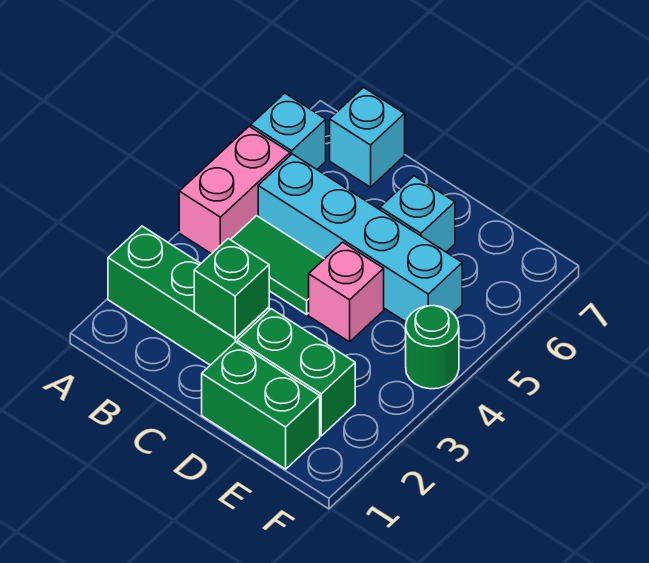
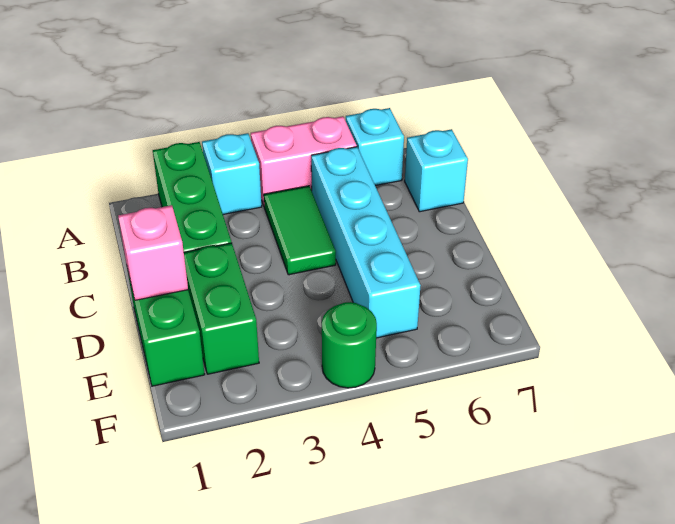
green brick C2 level 2 -> none
pink brick D4 level 1 -> pink brick D1 level 2
cyan brick D6 level 1 -> cyan brick A3 level 1

